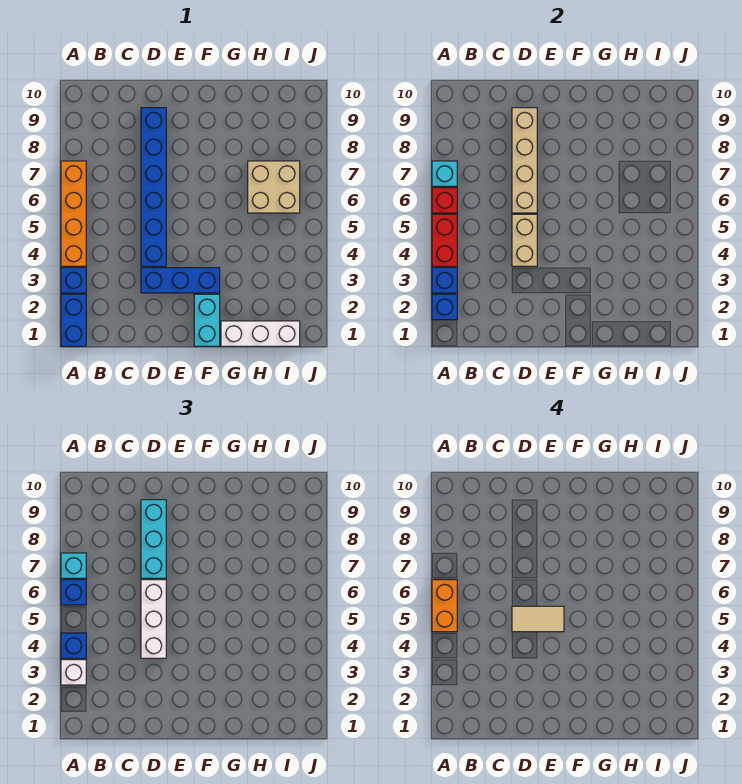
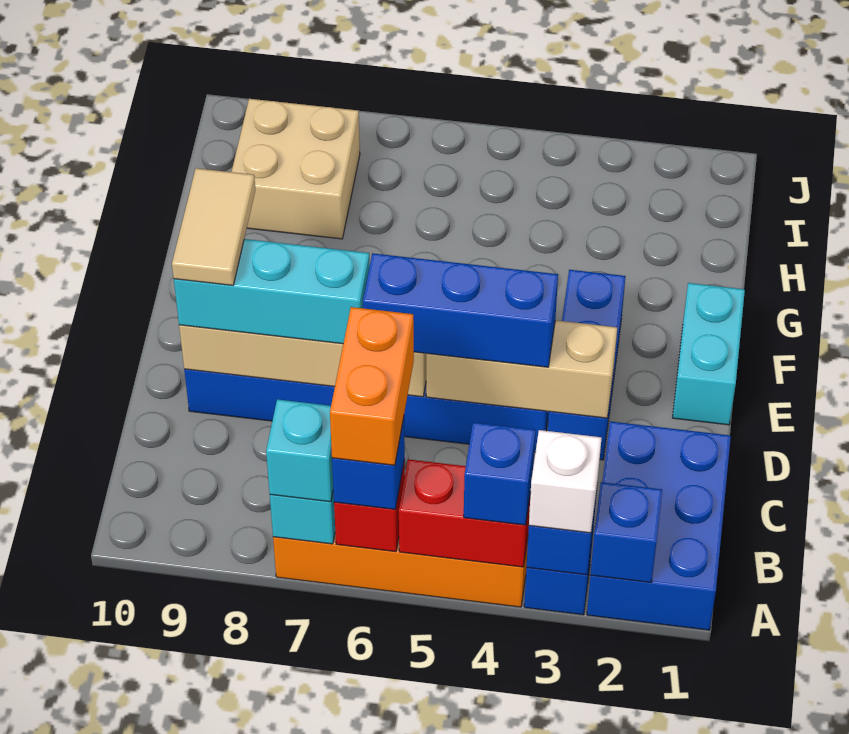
blue brick A1:A2 level 1 -> blue brick A1:C2 level 1
orange brick A5:A6 level 4 -> orange brick A6:B6 level 4
tan brick D4:D5 level 2 -> tan brick D3:D5 level 2
white brick D4:D6 level 3 -> blue brick D4:D6 level 3
tan tile D5:E5 level 4 -> tan tile D9:E9 level 4
cyan brick F1:F2 level 1 -> cyan brick E1:F1 level 1
white brick G1:I1 level 1 -> none
tan brick H6:I7 level 1 -> tan brick H8:I9 level 1

